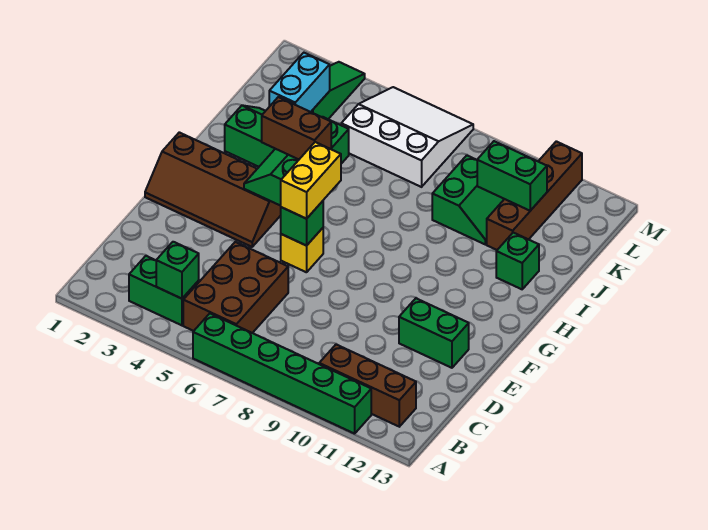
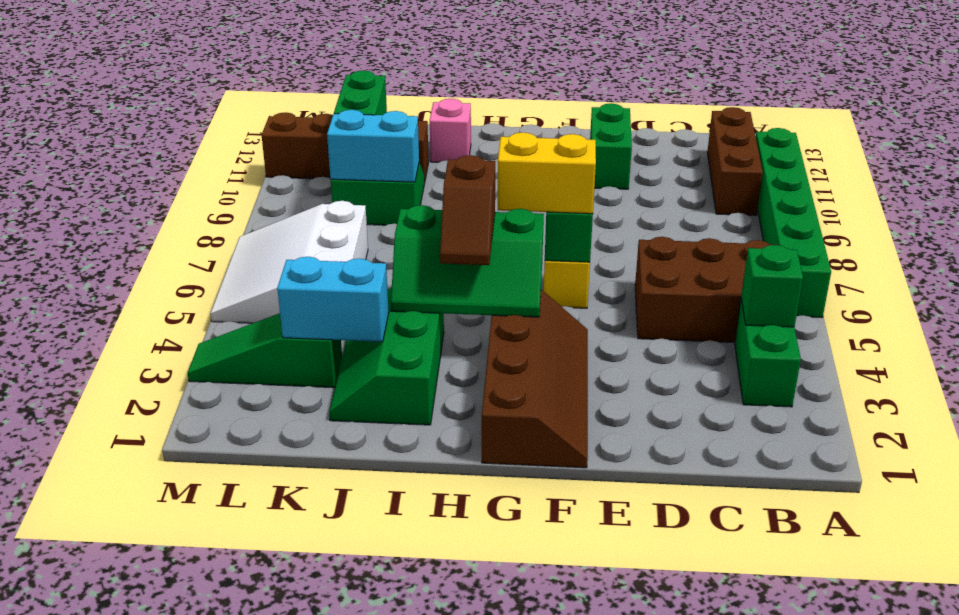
brown brick H4:H5 level 3 -> brown slope H4:H5 level 3 top 5
green brick I12 level 1 -> pink brick I12 level 1
none -> cyan brick J9:K9 level 2

